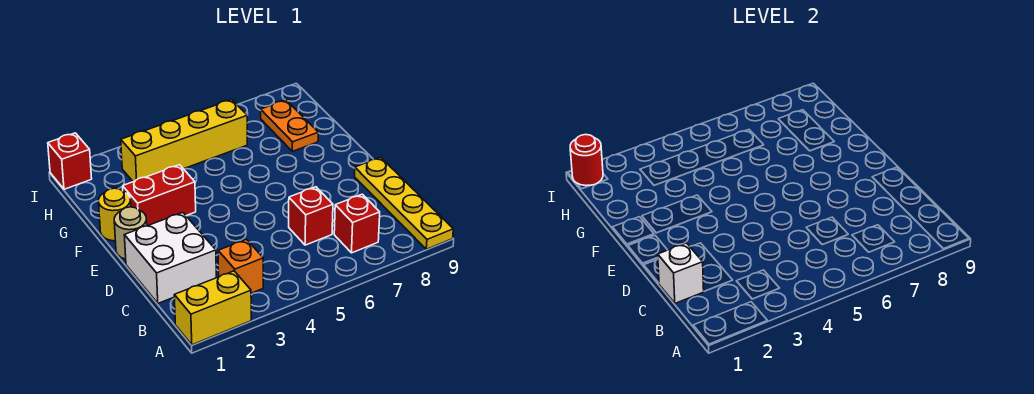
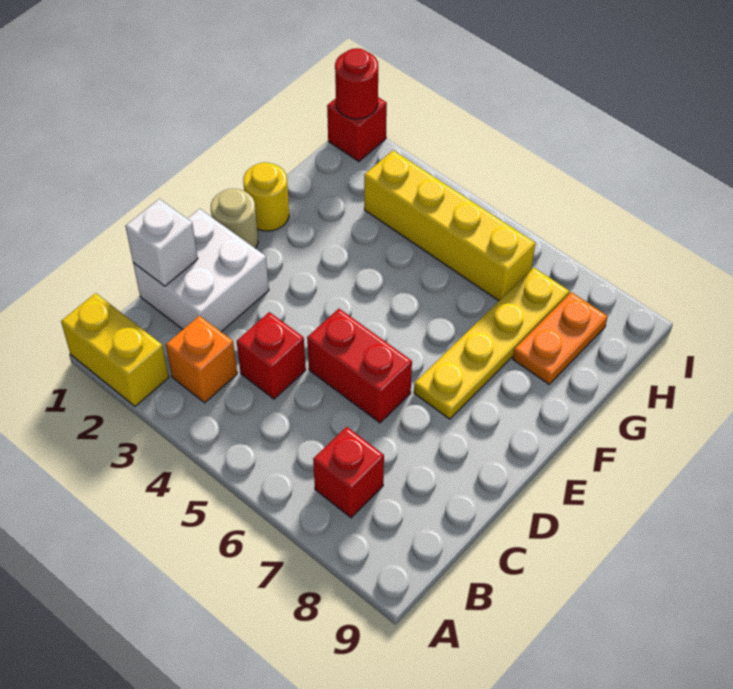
yellow plate A9:D9 level 1 -> yellow plate E7:H7 level 1
red brick C6 level 1 -> red brick C4 level 1
red brick F2:F3 level 1 -> red brick D5:D6 level 1

